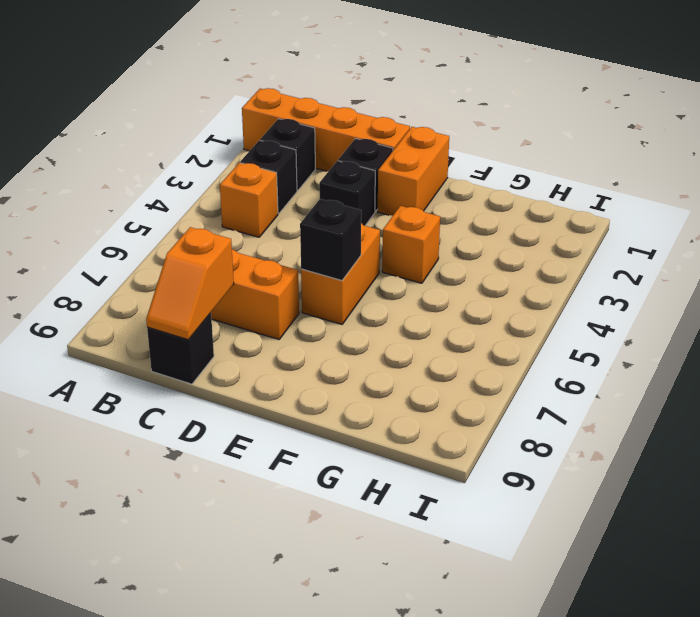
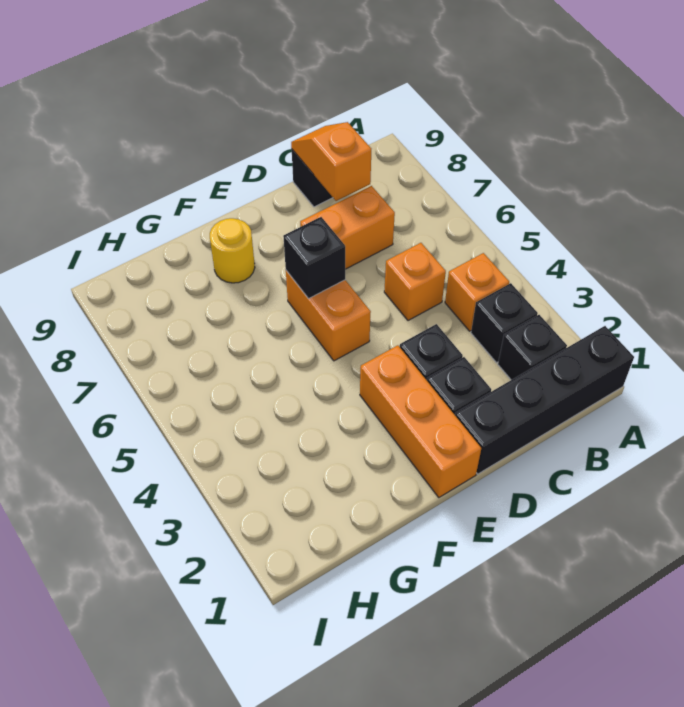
orange brick A1:D1 level 1 -> black brick A1:D1 level 1
orange brick E1:E2 level 1 -> orange brick E1:E3 level 1
orange brick F4 level 1 -> orange brick C5 level 1
none -> yellow round brick F8 level 1

